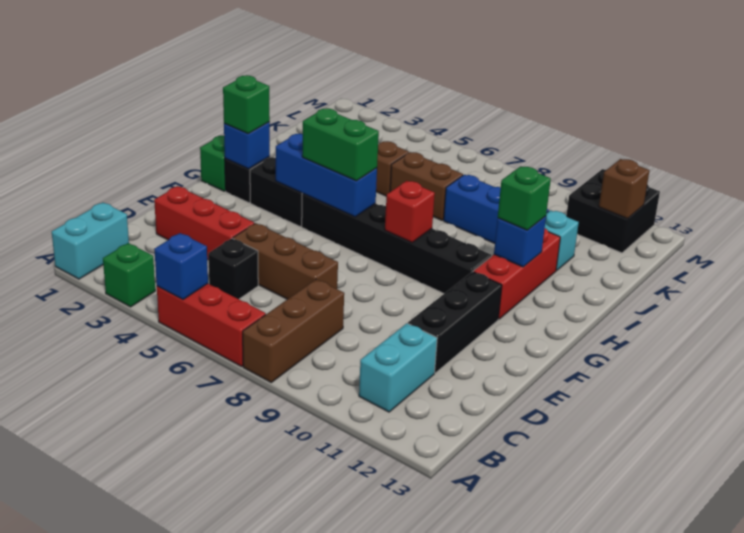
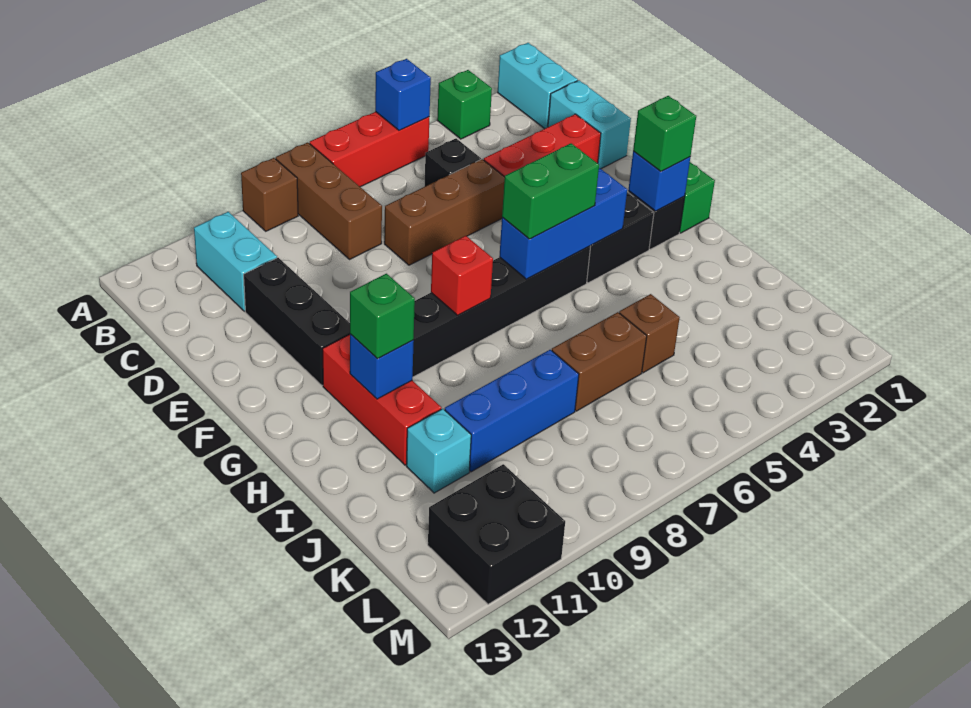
none -> cyan brick C1:D1 level 1
brown brick L12 level 2 -> brown brick A9 level 1

